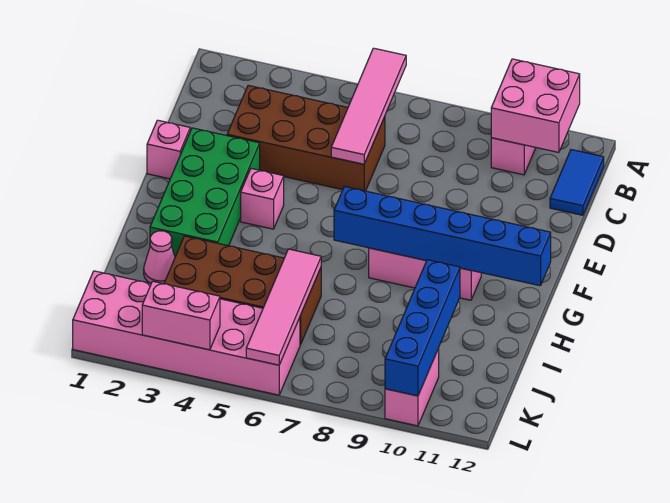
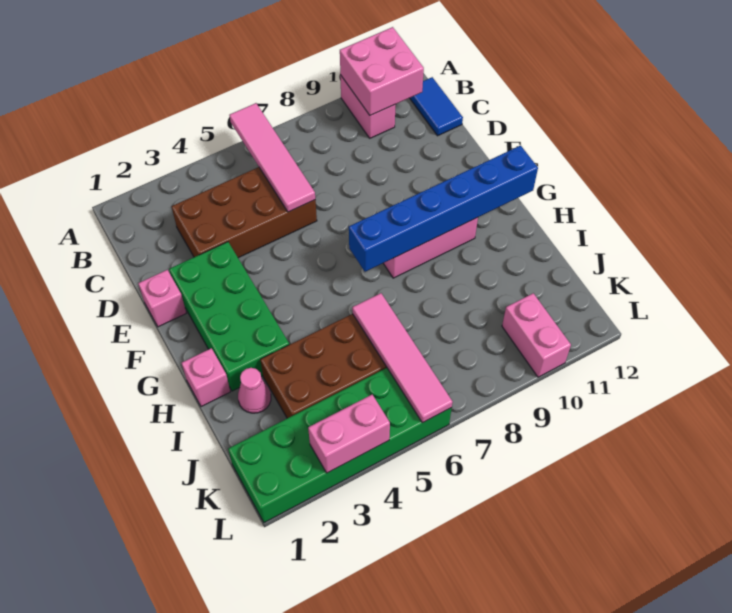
pink brick F4 level 1 -> pink brick H1 level 1
blue brick I10:L10 level 2 -> none
pink brick K1:L6 level 1 -> green brick K1:L6 level 1

